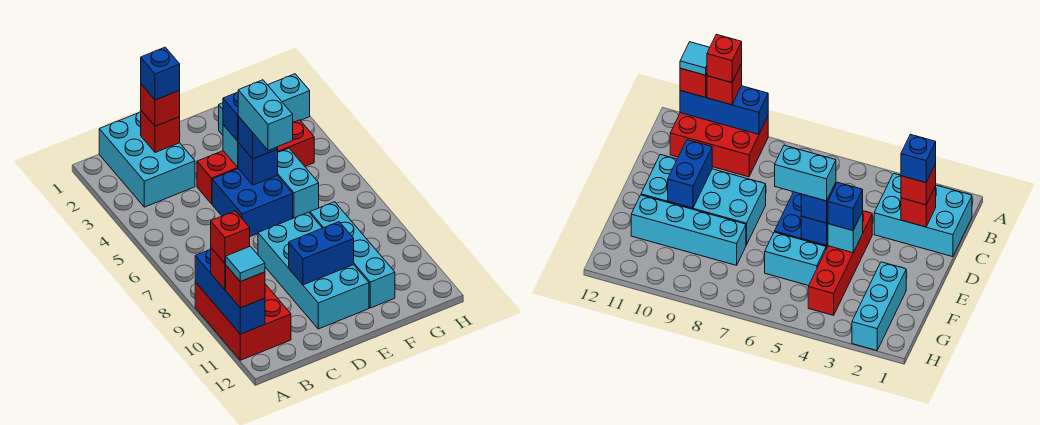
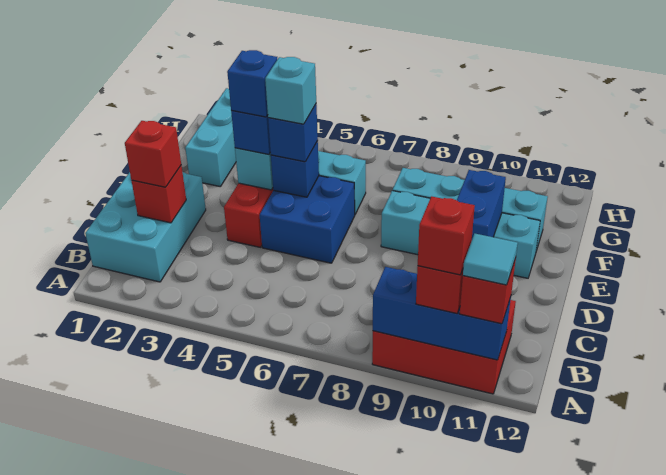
cyan brick B1:C3 level 1 -> cyan brick B1:D2 level 1
blue brick C2 level 4 -> blue brick E4 level 4
cyan brick D8:E11 level 1 -> cyan brick E8:E11 level 1
cyan brick E5:E6 level 4 -> cyan brick E5 level 4

